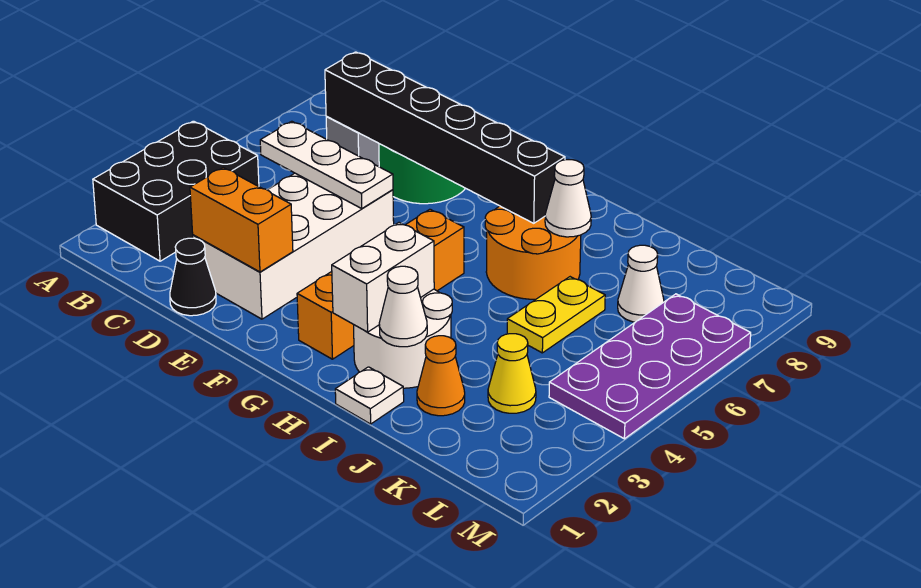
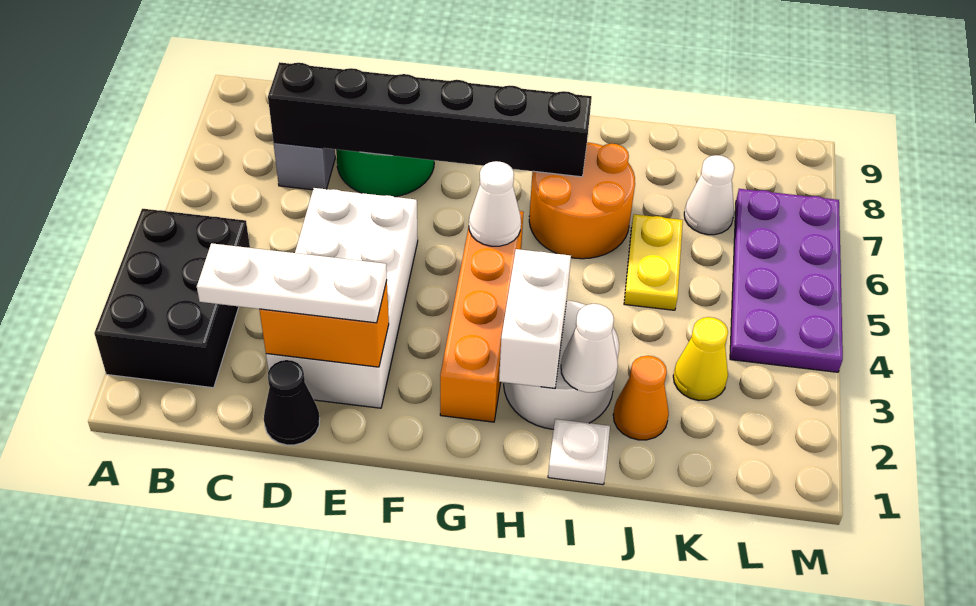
white plate C5:E5 level 2 -> white plate C2:E2 level 3
white cone I7 level 2 -> white cone G5 level 2

